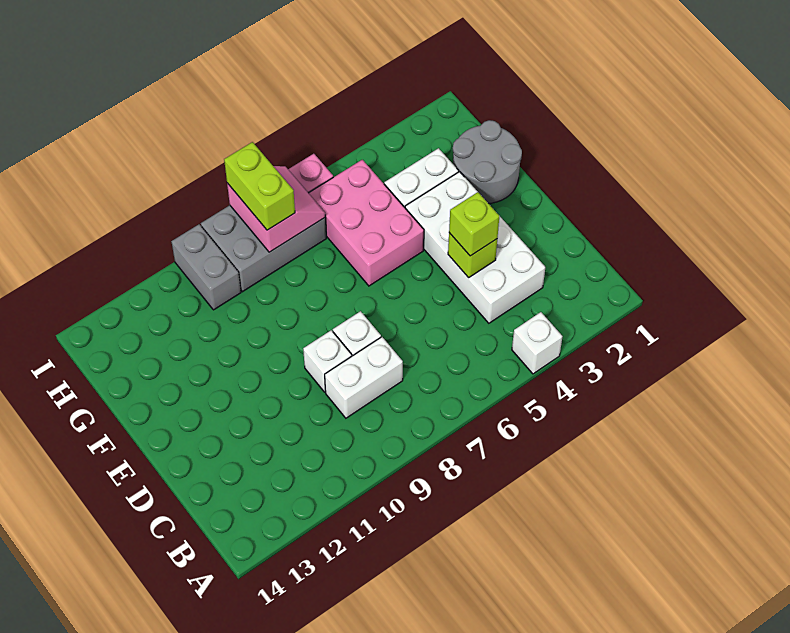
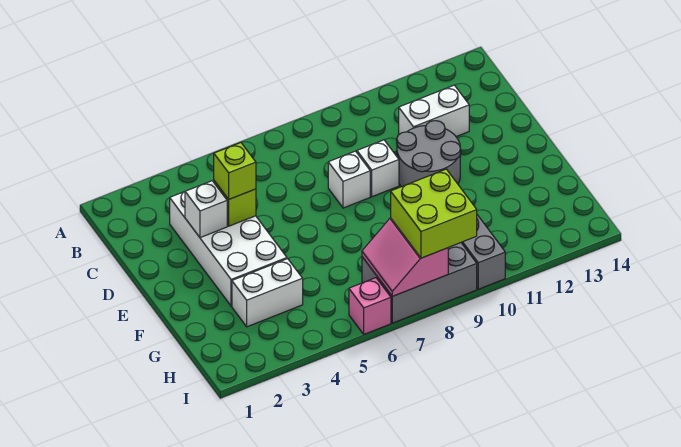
white brick A4 level 1 -> white brick D3 level 2
white brick C8:C9 level 1 -> white brick C11:C12 level 1
grey round brick F1:G2 level 1 -> grey round brick D10:E11 level 1
pink brick F5:H6 level 1 -> none
lime brick H8:I8 level 3 -> lime brick H8:I9 level 3

